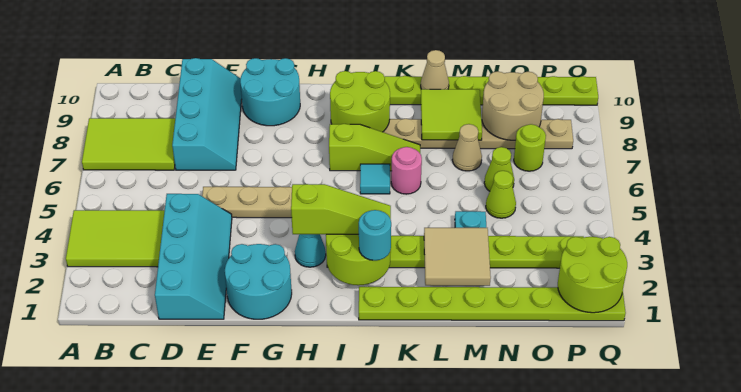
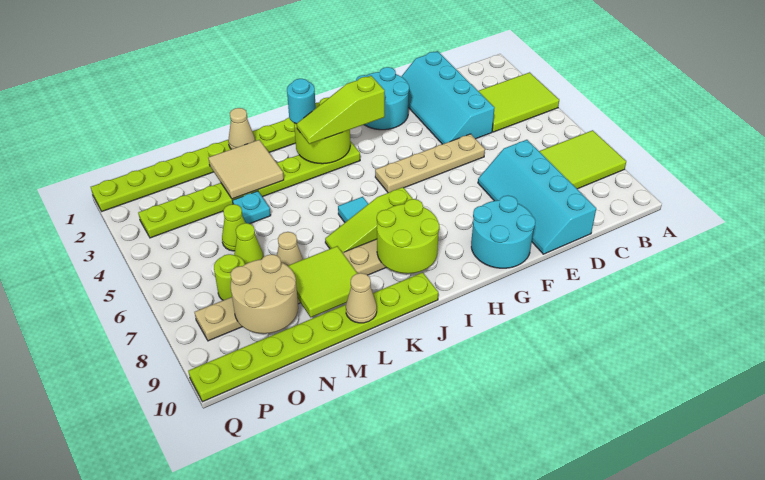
cyan cone H3 level 1 -> none
pink round brick K6 level 1 -> none
none -> tan cone L1 level 2
lime round brick P1:Q2 level 2 -> none

